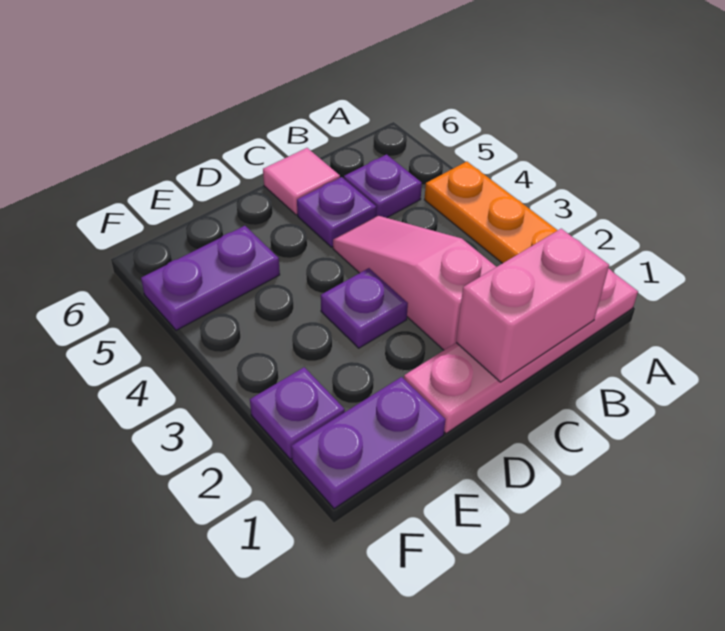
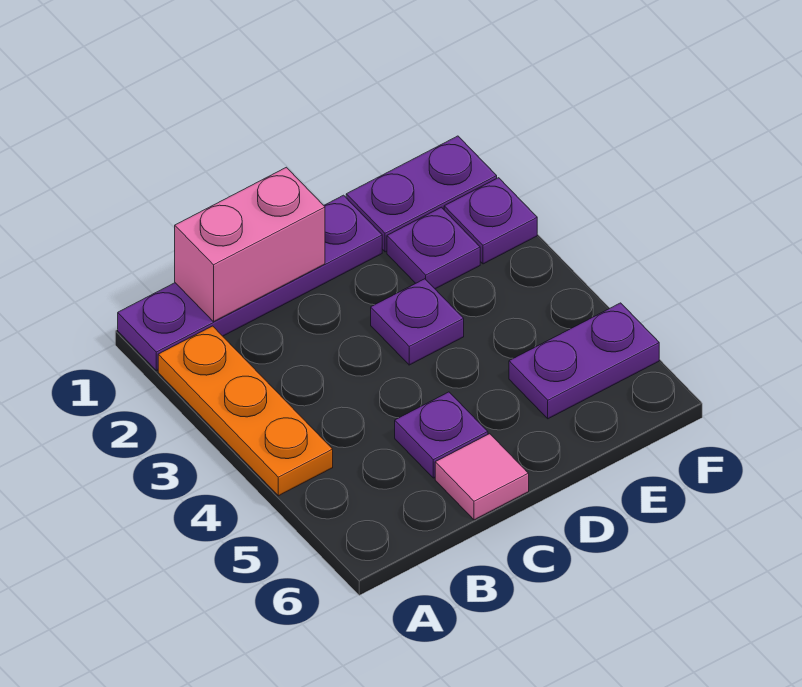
pink plate A1:D1 level 1 -> purple plate A1:D1 level 1
purple plate B5 level 1 -> purple plate E2 level 1
pink slope C2:C4 level 1 top 2 -> none

